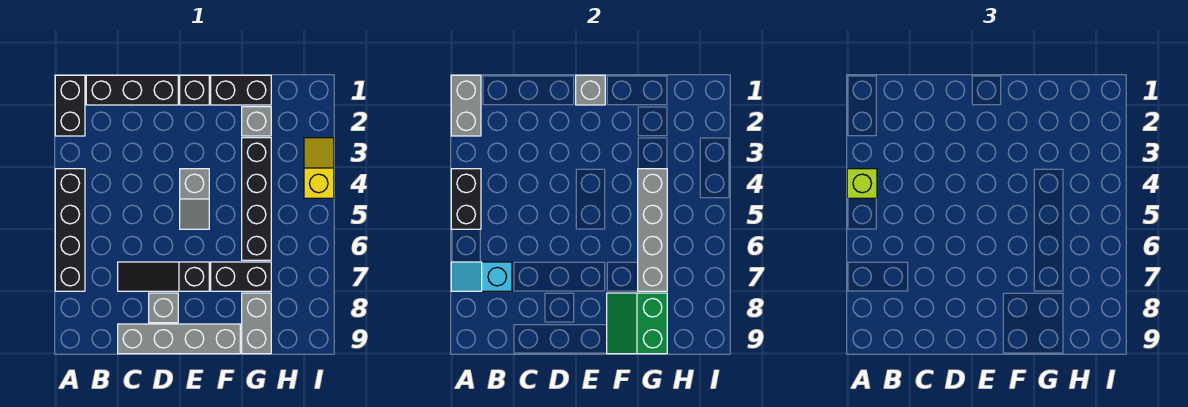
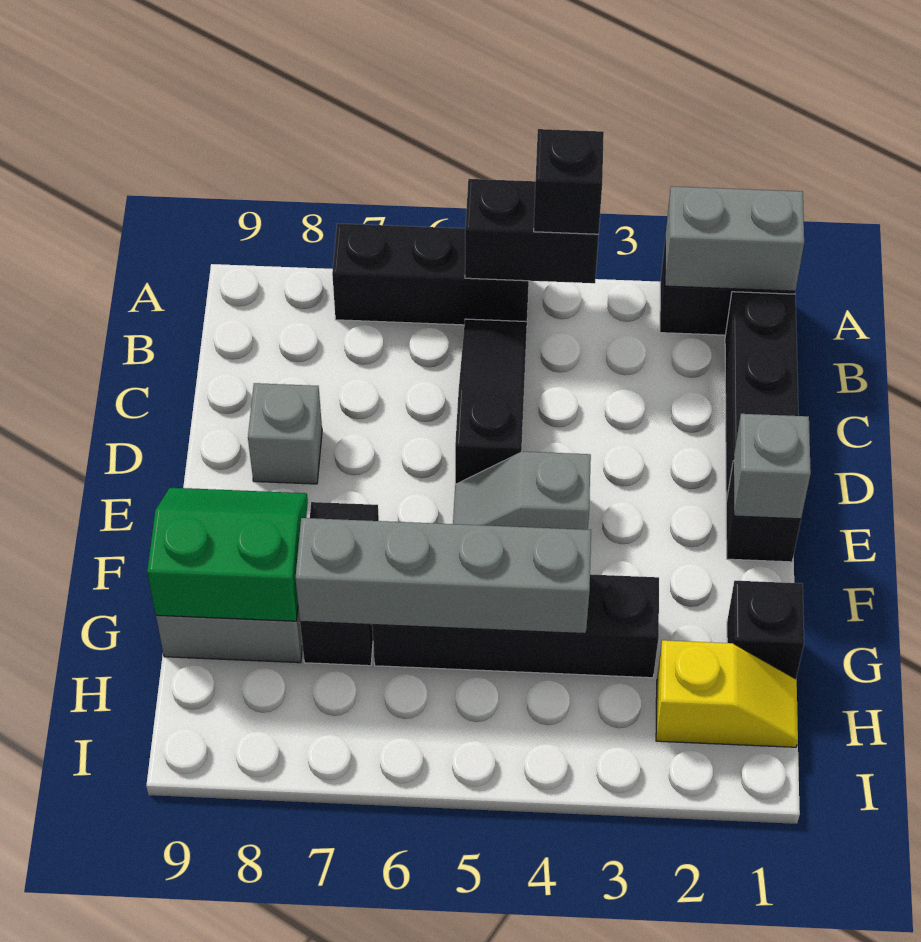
black brick A4:A7 level 1 -> black brick A5:A7 level 1
lime brick A4 level 3 -> black brick A4 level 3
cyan slope A7:B7 level 2 top B -> none
black slope C7:E7 level 1 top E -> black slope B5:D5 level 1 top D
grey brick C9:F9 level 1 -> none
black brick F1:G1 level 1 -> black brick G1 level 1
grey brick G2 level 1 -> none
yellow slope I3:I4 level 1 top 4 -> yellow slope H1:H2 level 1 top 2

